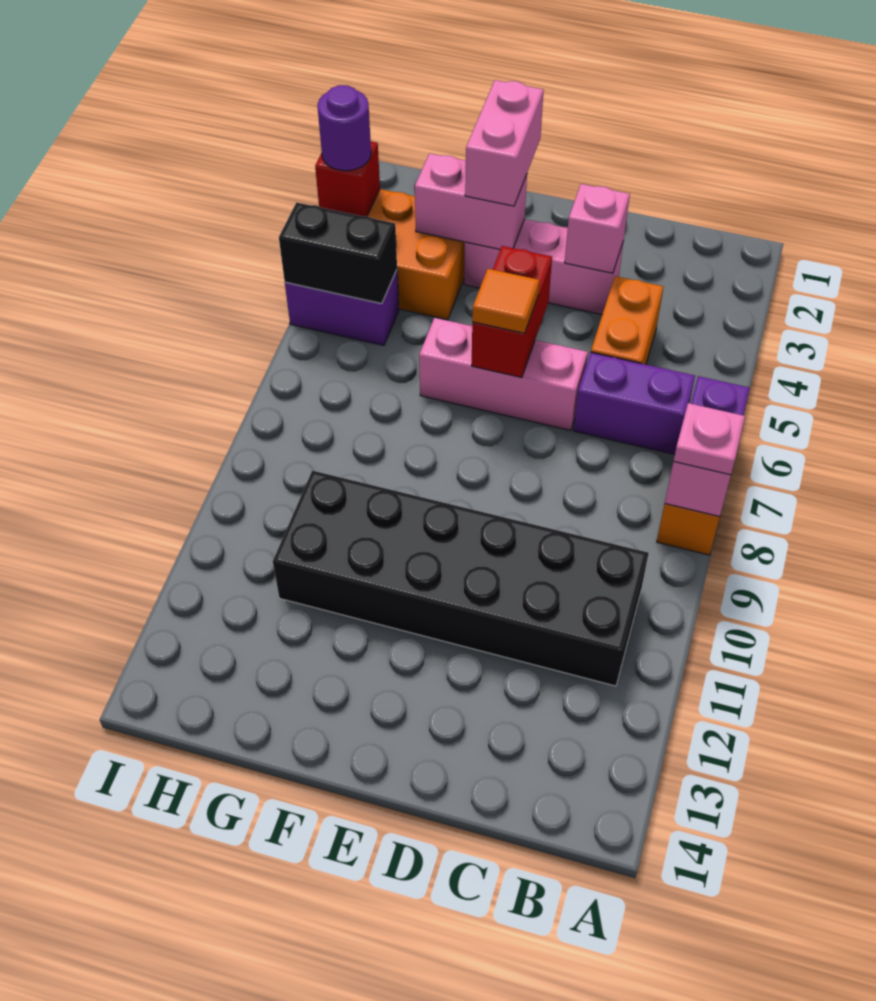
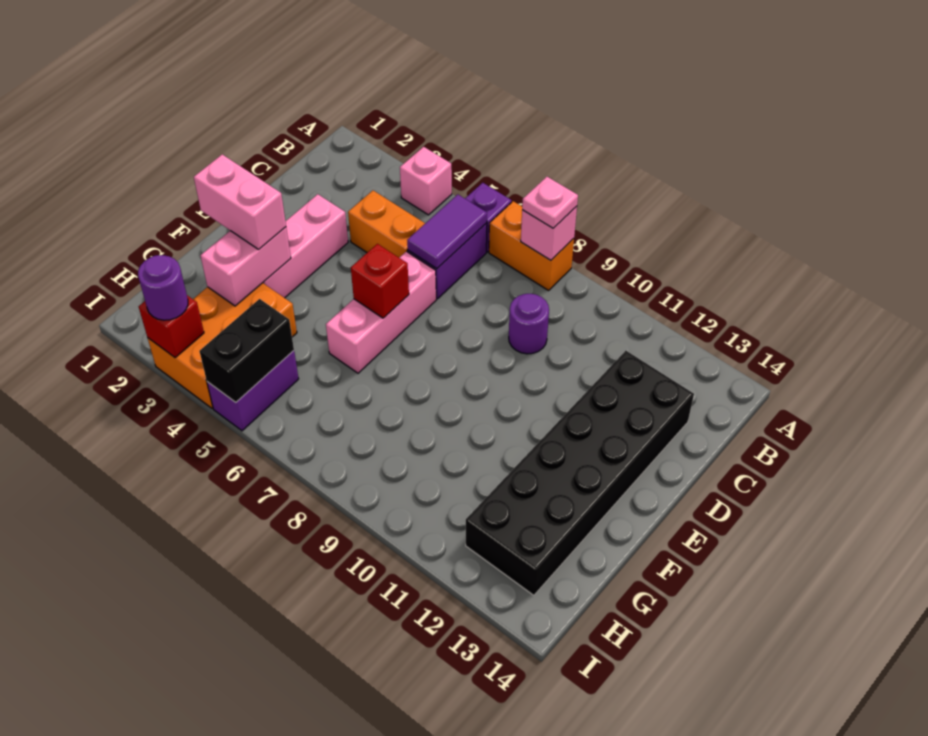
none -> purple tile B6:C6 level 2
black brick B10:G11 level 1 -> black brick C12:H13 level 1
none -> purple round brick C9 level 1
pink brick D3 level 2 -> pink brick A4 level 1
red brick E5:E6 level 2 -> red brick E6 level 2
orange tile E6 level 3 -> none

